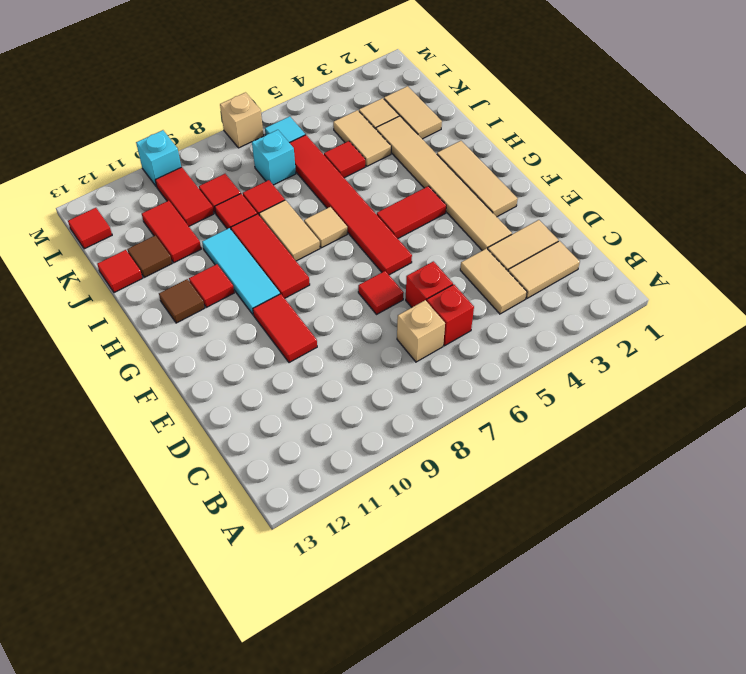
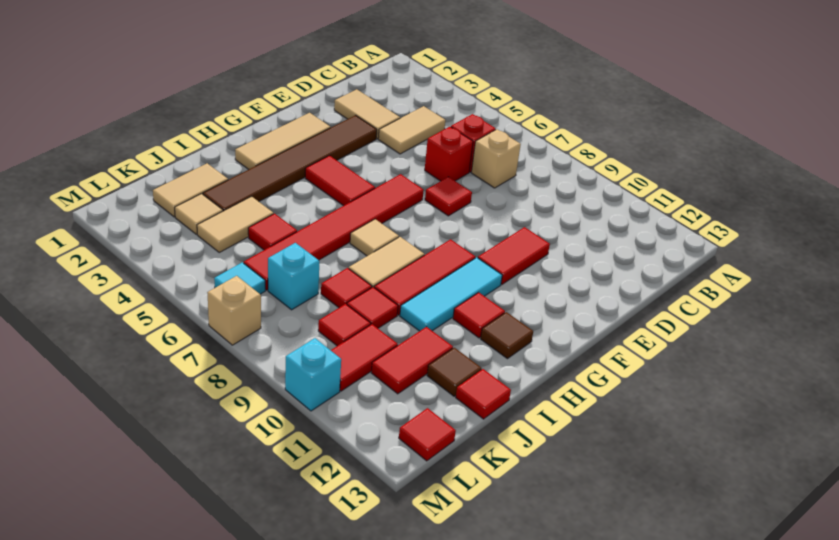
tan tile C2:C3 level 1 -> none
tan tile E3:J3 level 1 -> brown tile E3:J3 level 1

